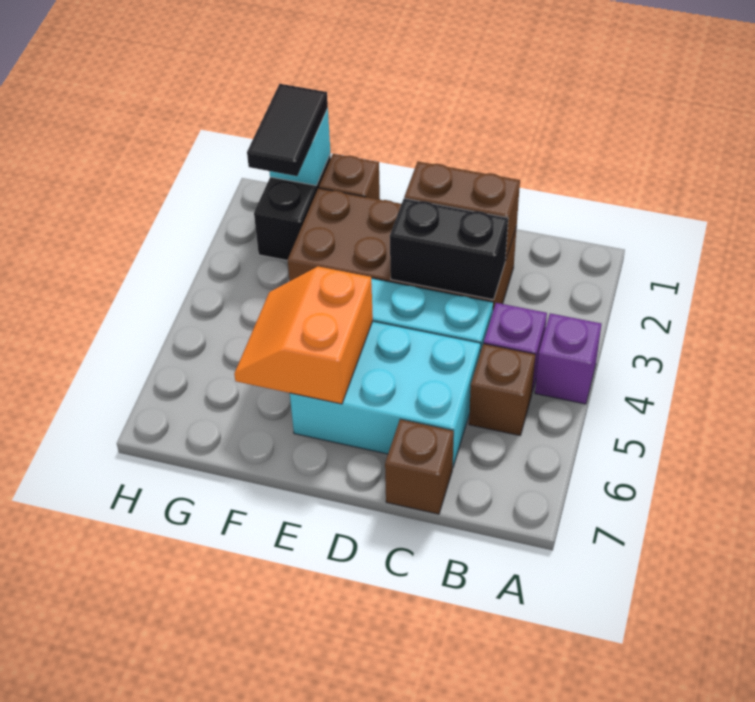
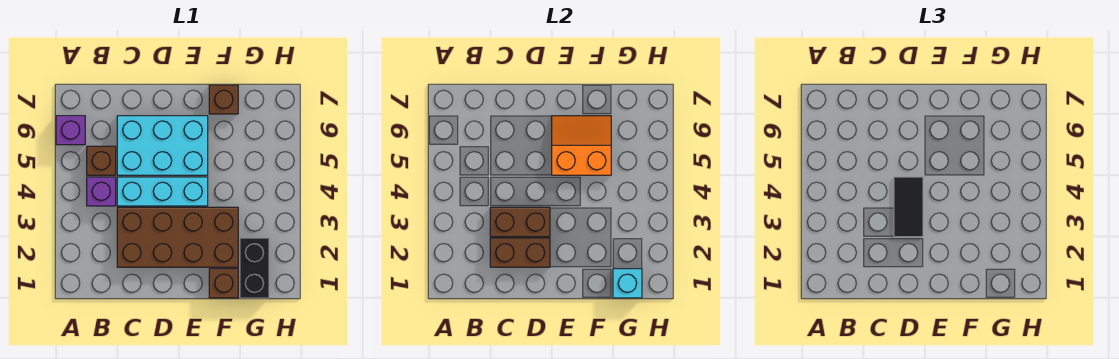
purple brick A4 level 1 -> purple brick A6 level 1
black brick C3:D3 level 2 -> brown brick C3:D3 level 2
brown brick C7 level 1 -> brown brick F7 level 1
orange slope E5:F6 level 2 top E -> orange slope E5:F6 level 2 top 5
black tile G1:G2 level 3 -> black tile D3:D4 level 3

